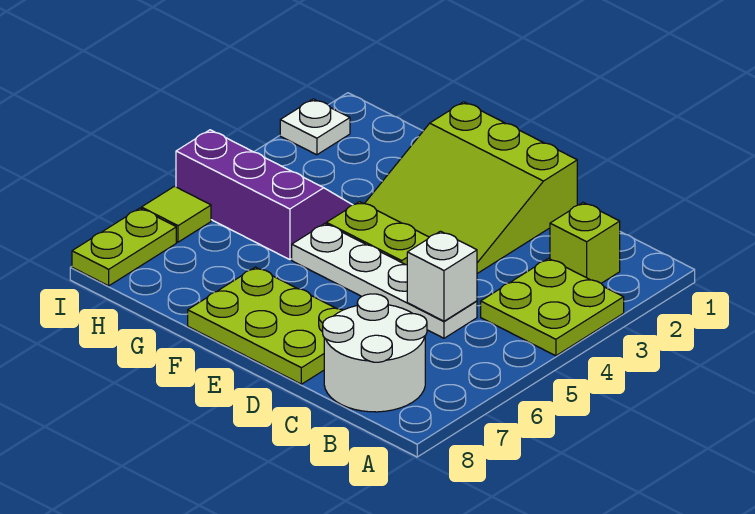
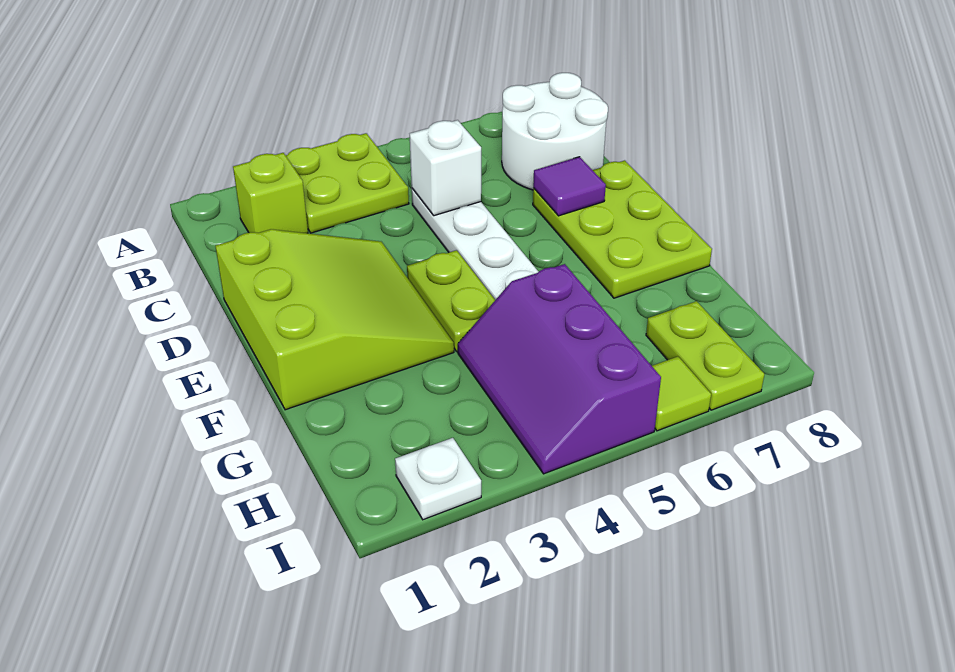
none -> purple tile D7 level 2
lime plate I7:I8 level 1 -> lime plate H7:I7 level 1

